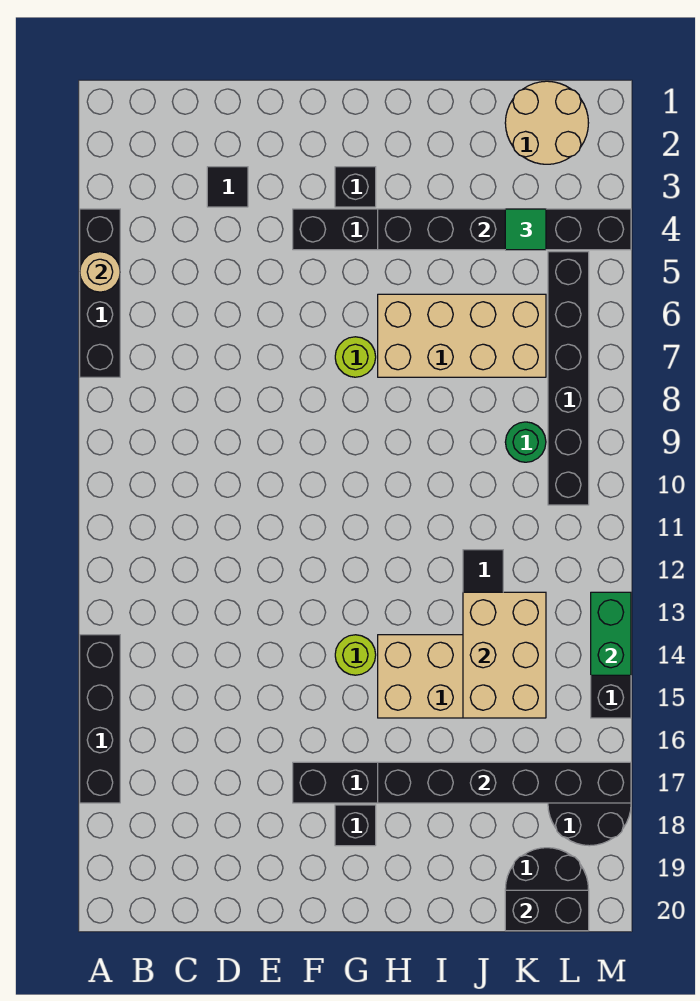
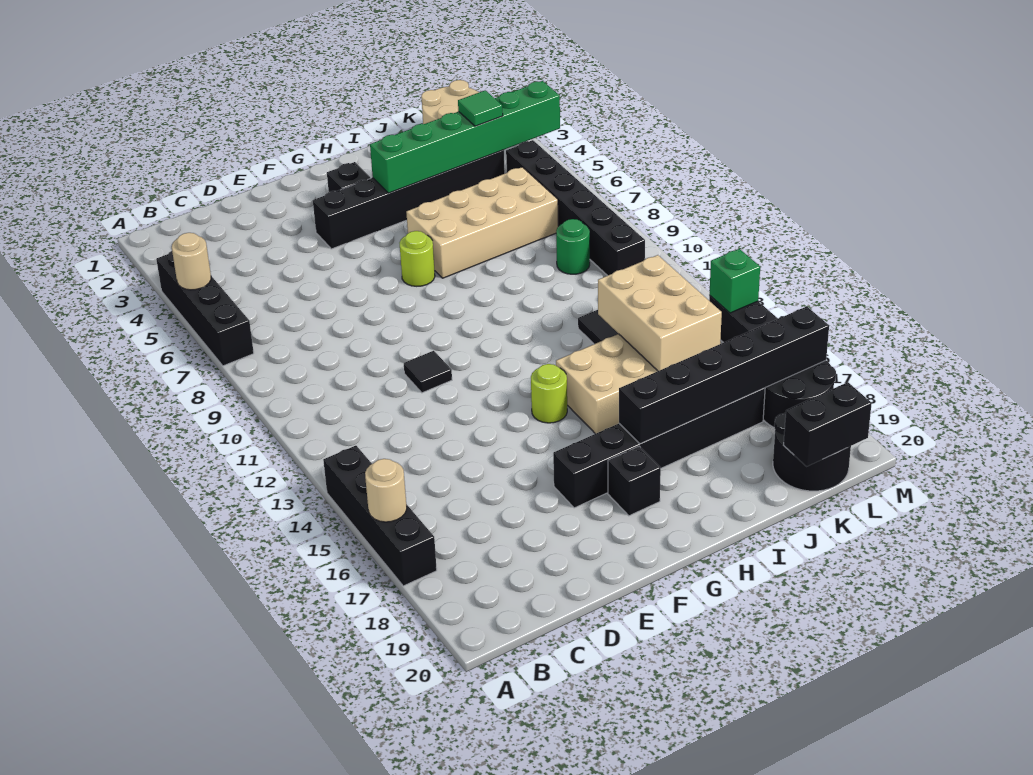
none -> tan round brick A16 level 2
black tile D3 level 1 -> black tile E11 level 1
black brick H4:M4 level 2 -> green brick H4:M4 level 2
green brick M13:M14 level 2 -> green brick M14 level 2

